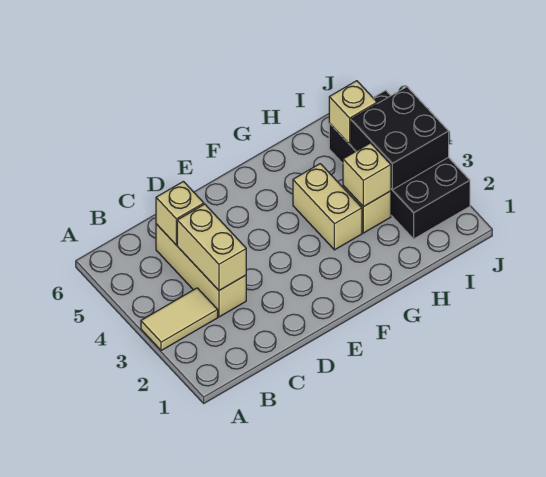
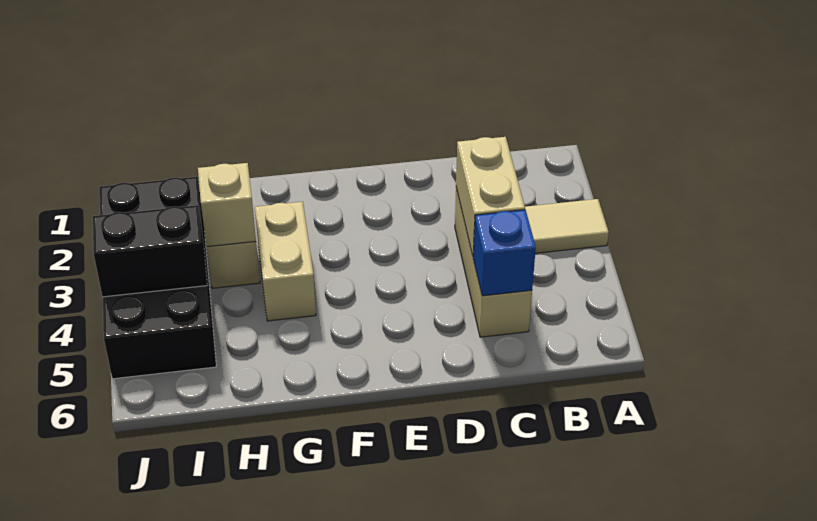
tan brick C5 level 2 -> blue brick C5 level 2
black brick I3:J4 level 2 -> black brick I4:J4 level 2
tan brick I5 level 2 -> none

